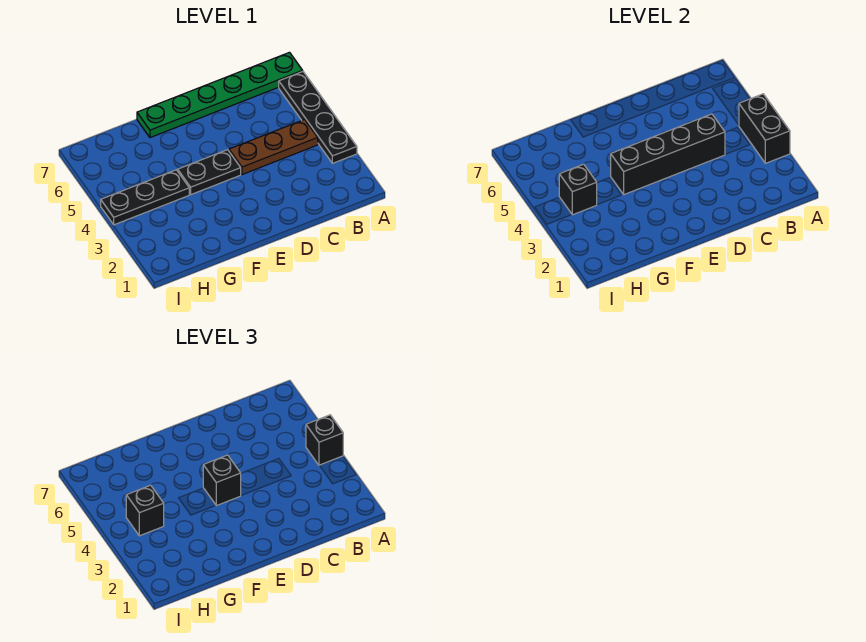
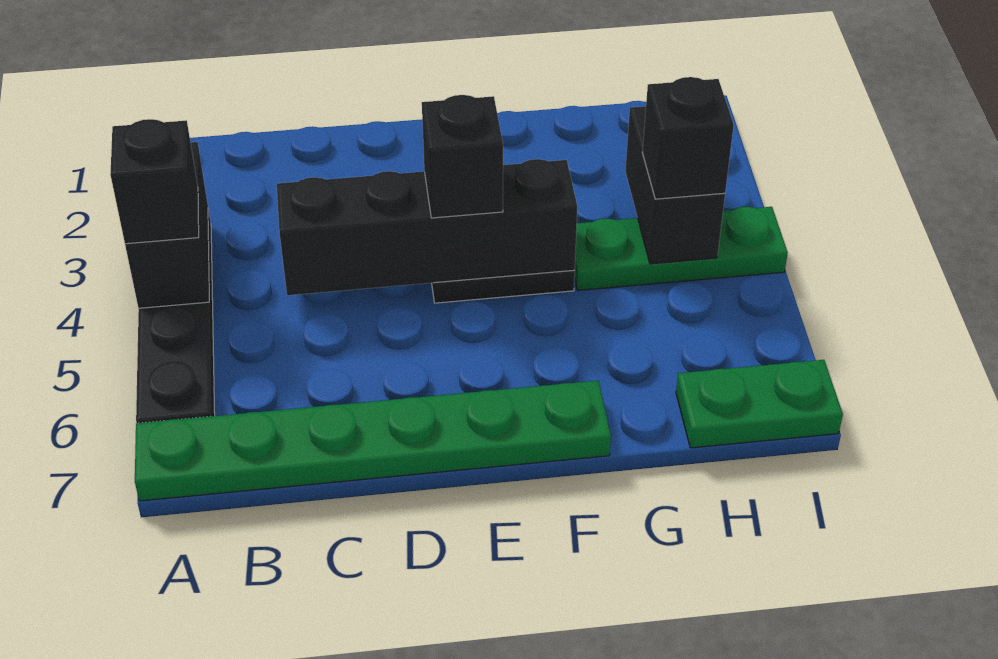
brown plate B4:D4 level 1 -> none
black plate G4:I4 level 1 -> green plate G4:I4 level 1
black brick H4 level 2 -> black brick H3:H4 level 2
none -> green plate H7:I7 level 1

